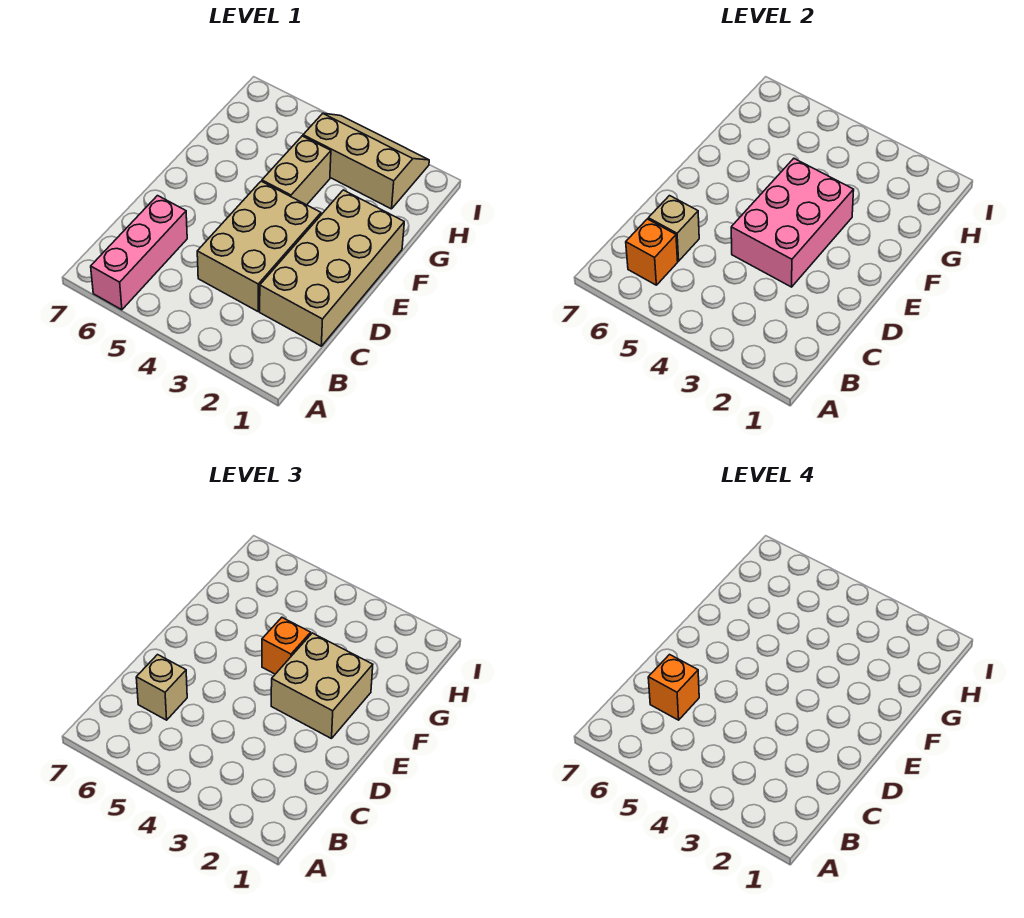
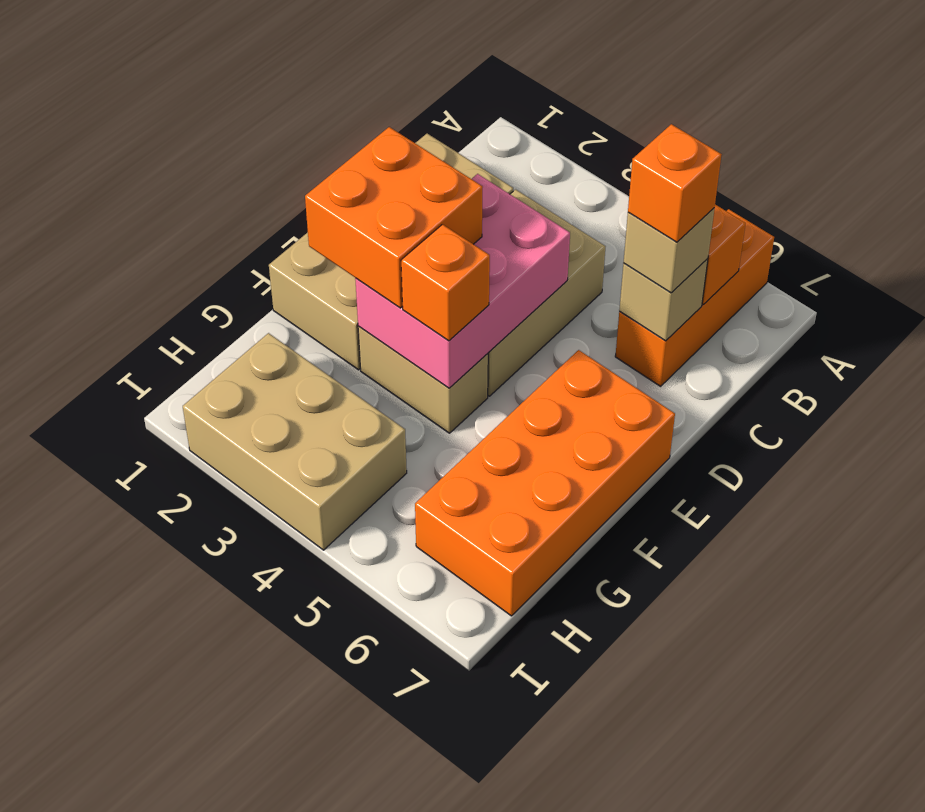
pink brick A6:C6 level 1 -> orange brick A6:C6 level 1
tan brick E2:F3 level 3 -> orange brick E2:F3 level 3
none -> orange brick E6:H7 level 1
tan brick F4:G4 level 1 -> tan brick F3:F4 level 1
tan slope H2:I4 level 1 top H -> tan brick H2:I4 level 1

